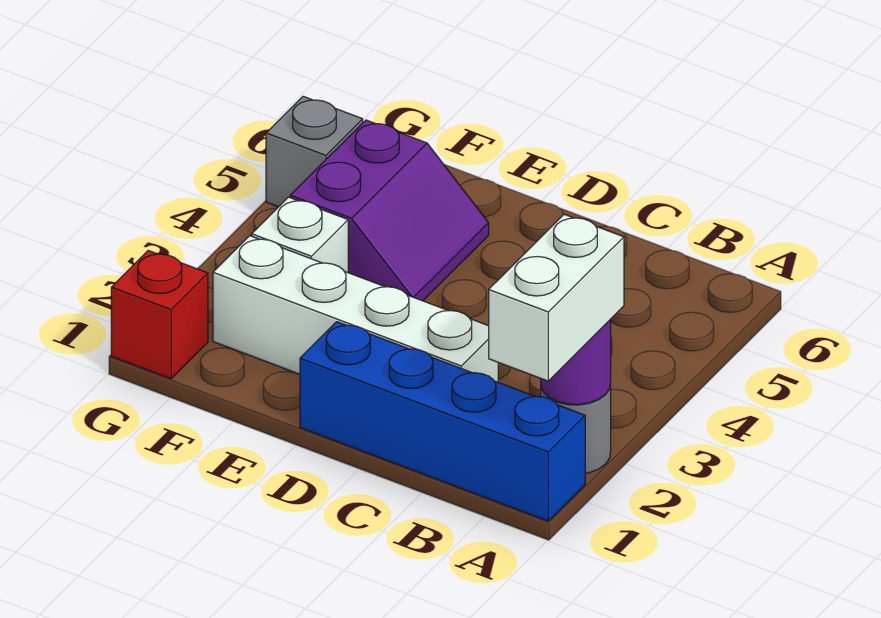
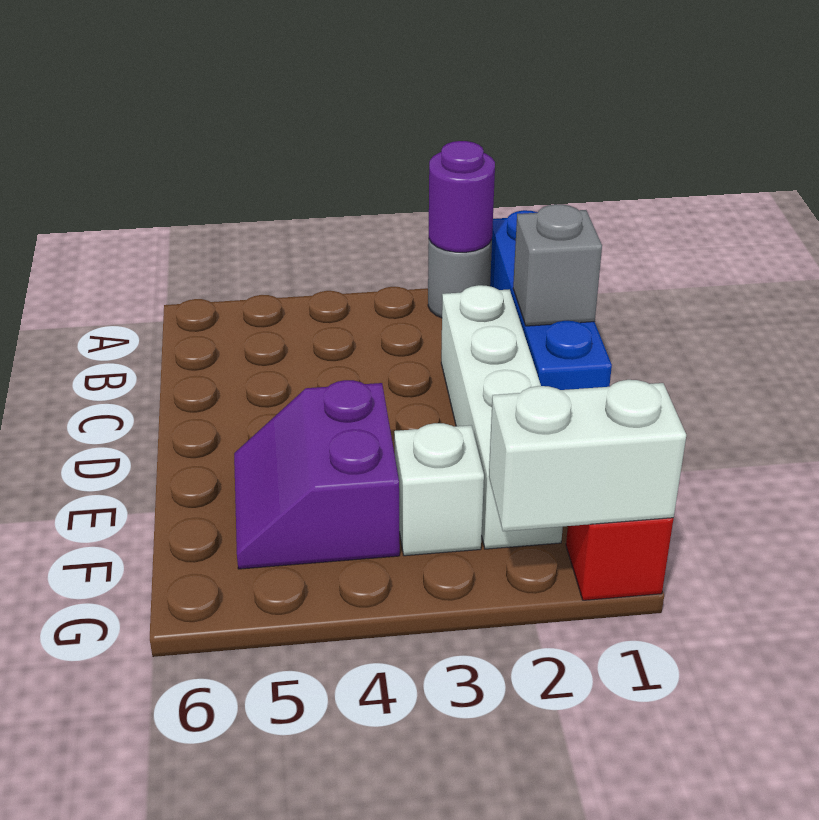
white brick A1:A2 level 3 -> white brick G1:G2 level 2
purple slope E4:F5 level 1 top F -> purple slope E4:F5 level 1 top 4
grey brick G5 level 1 -> grey brick C1 level 2

